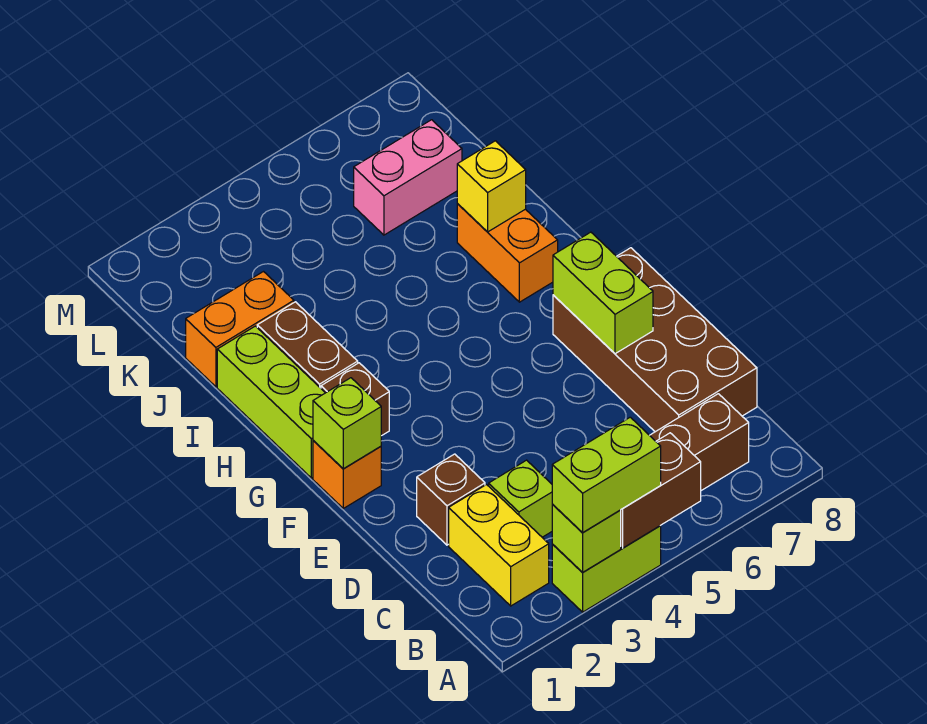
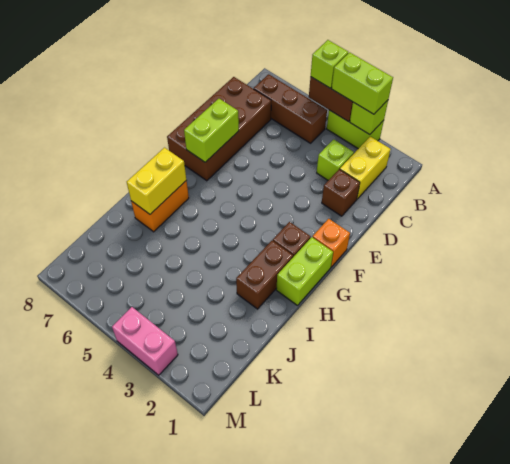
lime brick F1 level 2 -> lime brick A5 level 3
lime brick G1:I1 level 1 -> lime brick G1:H1 level 1
yellow brick I7 level 2 -> yellow brick H7:I7 level 2
orange brick J1:J2 level 1 -> none
pink brick K6:K7 level 1 -> pink brick M3:M4 level 1

